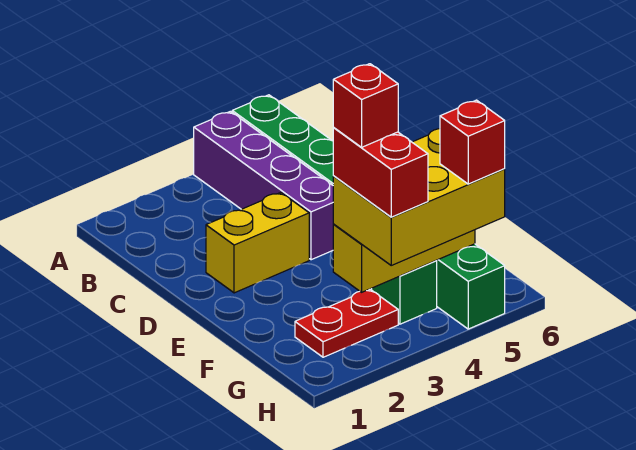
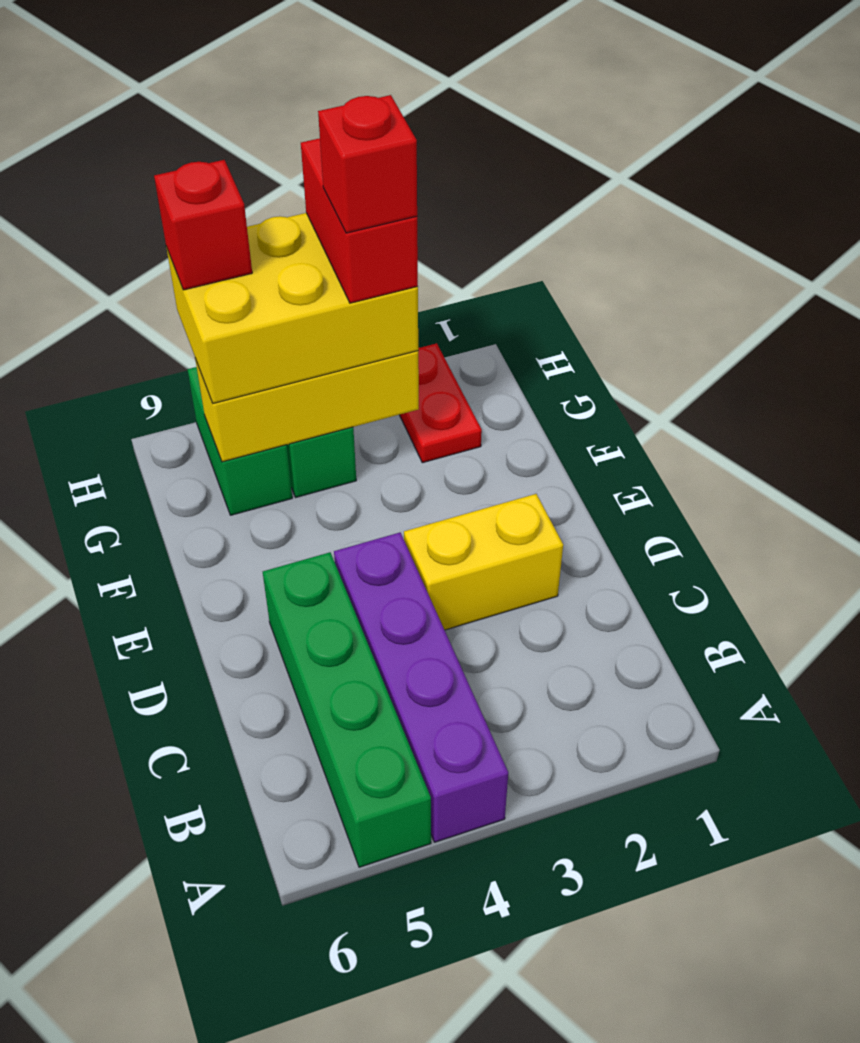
red plate G2:G3 level 1 -> red plate G2:H2 level 1

